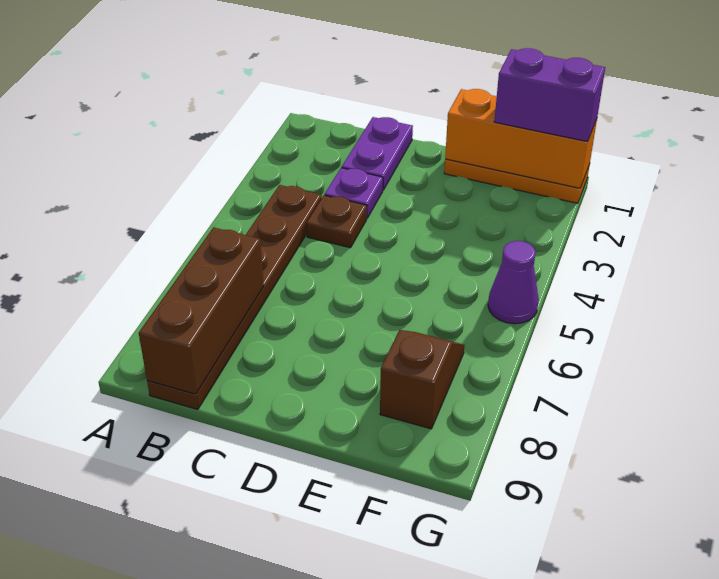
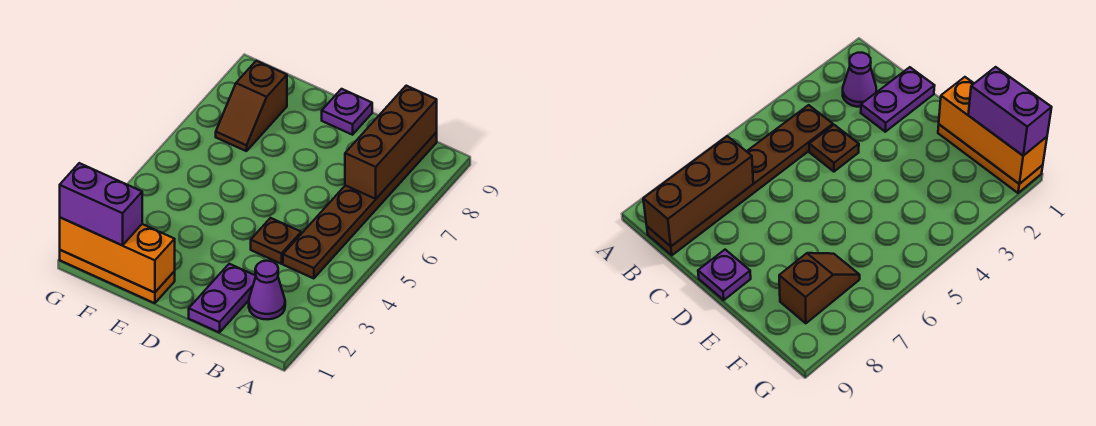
purple plate C3 level 1 -> purple plate D9 level 1
purple cone G5 level 1 -> purple cone B2 level 1

